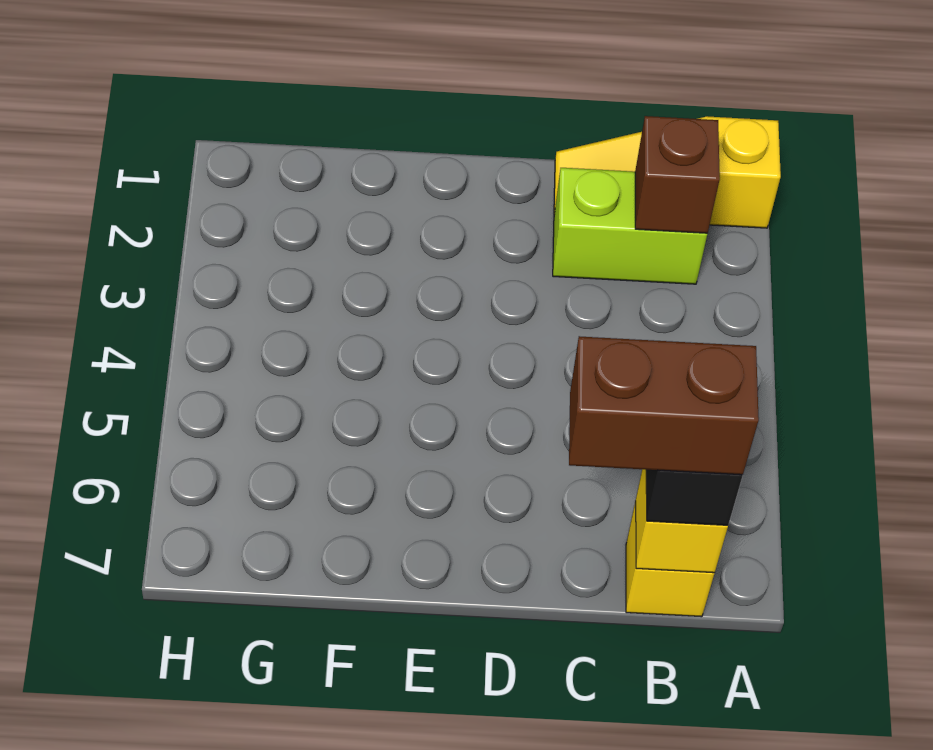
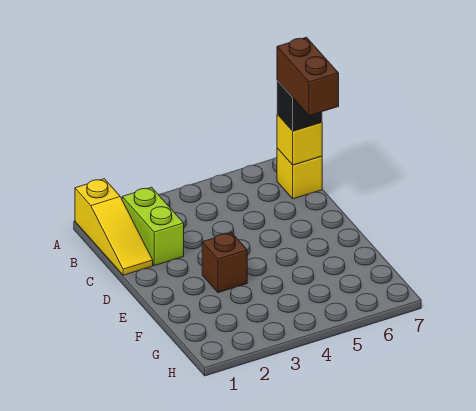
brown brick B2 level 2 -> brown brick E3 level 1

